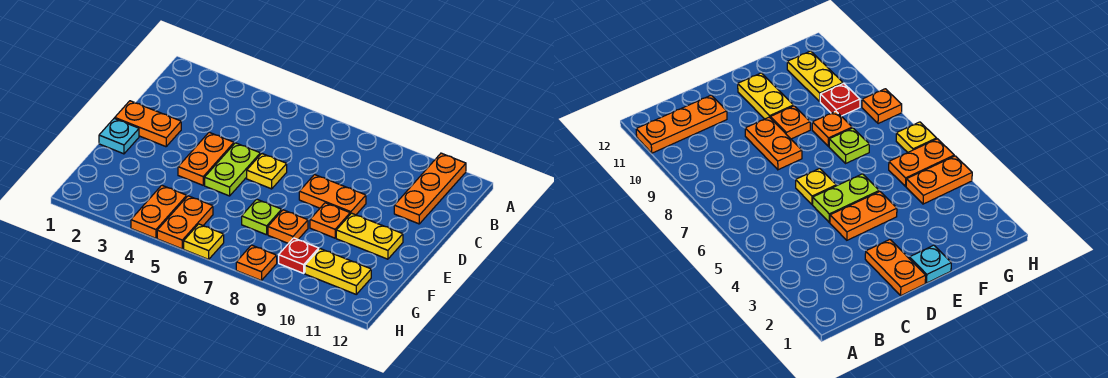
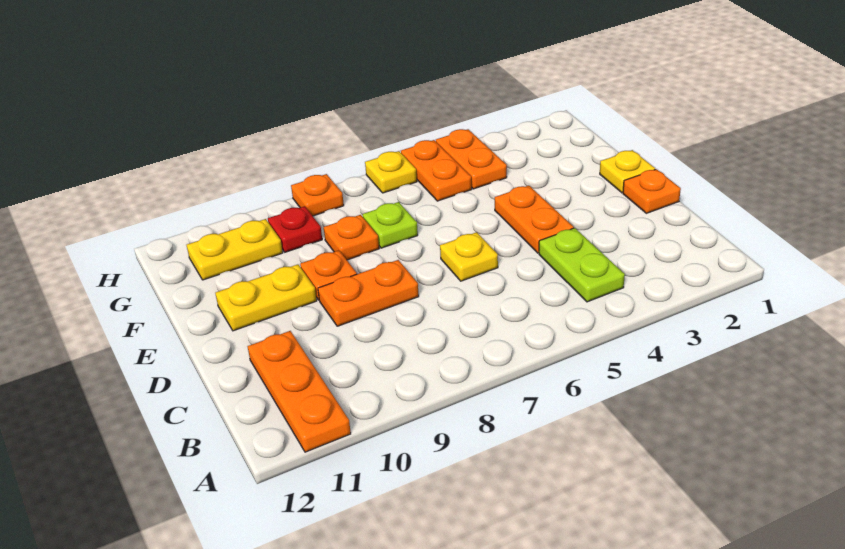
orange plate D1:D2 level 1 -> orange plate D1 level 1
lime plate D5:E5 level 1 -> lime plate B4:C4 level 1
cyan plate E1 level 1 -> yellow plate E1 level 1

